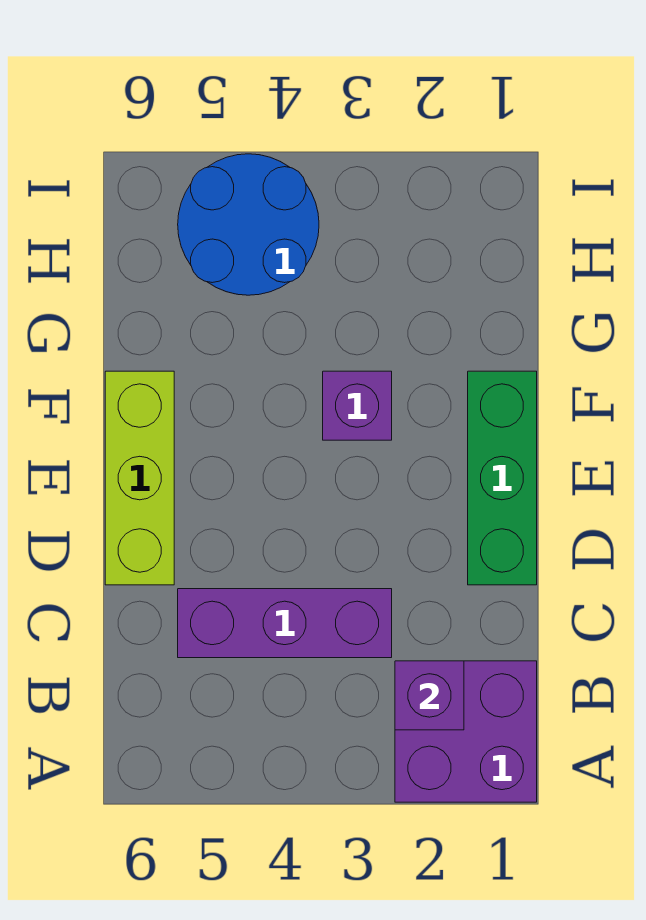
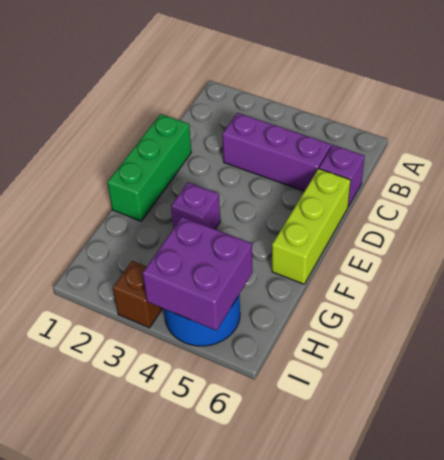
purple brick A1:B2 level 1 -> purple brick H4:I5 level 2
purple brick B2 level 2 -> purple brick C6 level 1
none -> brown brick I3 level 1

